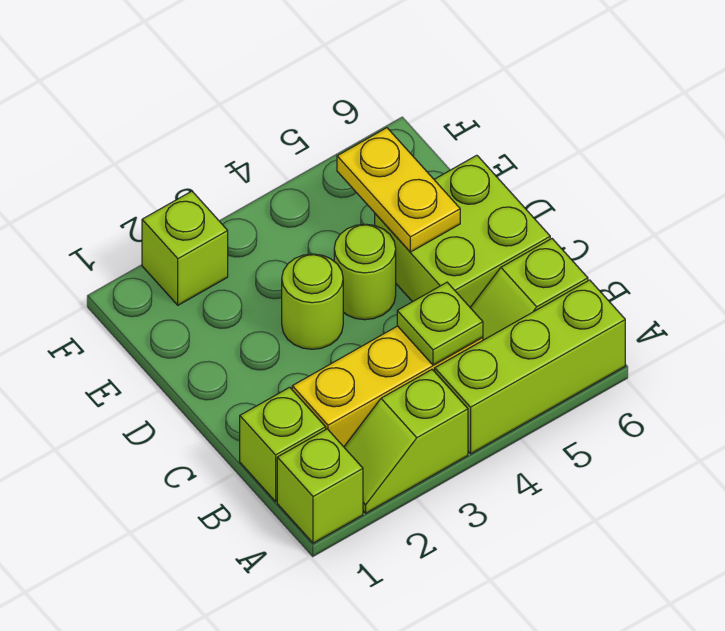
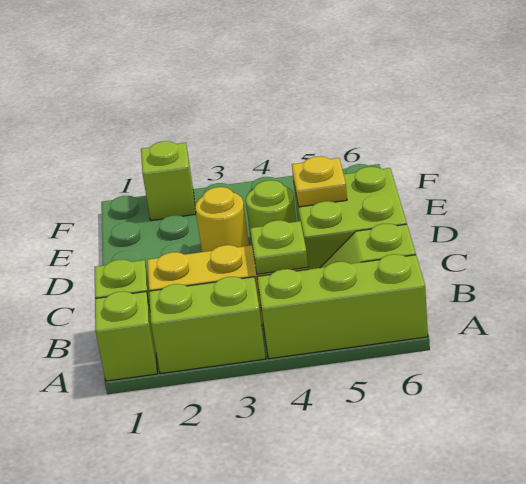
lime slope A2:A3 level 1 top 3 -> lime brick A2:A3 level 1
lime round brick D3 level 1 -> yellow round brick D3 level 1
yellow plate D5:E5 level 2 -> yellow plate D5 level 2

